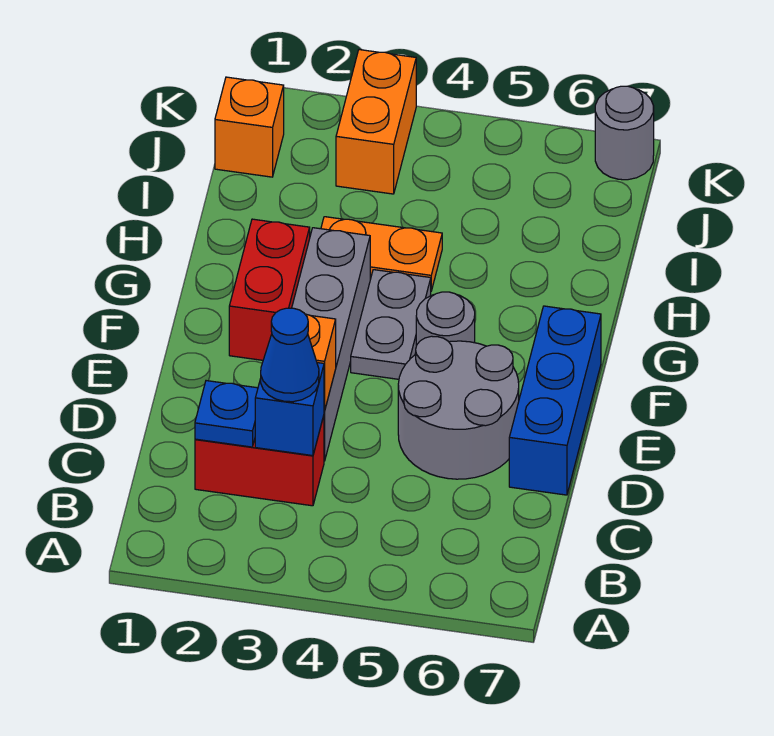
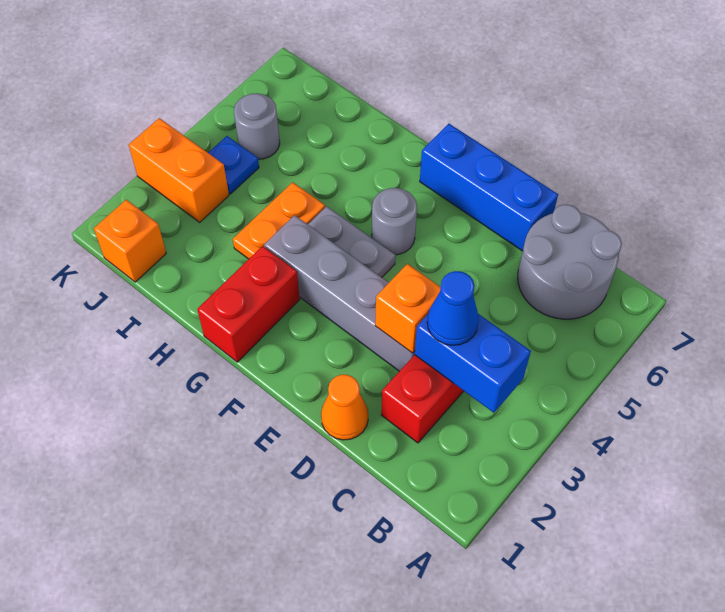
blue plate C2 level 2 -> blue plate J4 level 1
blue brick C3 level 2 -> blue brick B3:C3 level 2
none -> orange cone D1 level 1
grey round brick D5:E6 level 1 -> grey round brick B6:C7 level 1
red brick F2:G2 level 1 -> red brick G1:G2 level 1
grey round brick K7 level 1 -> grey round brick J5 level 1

